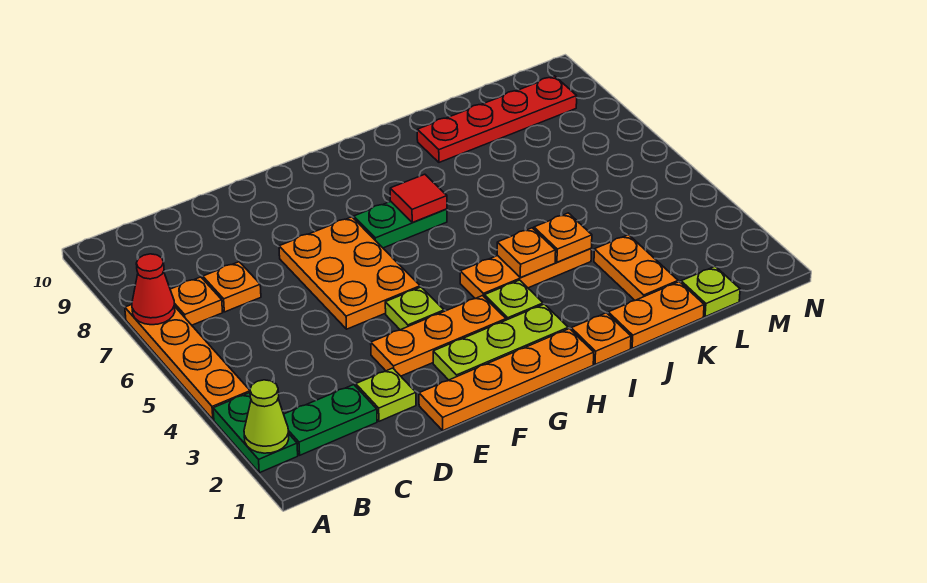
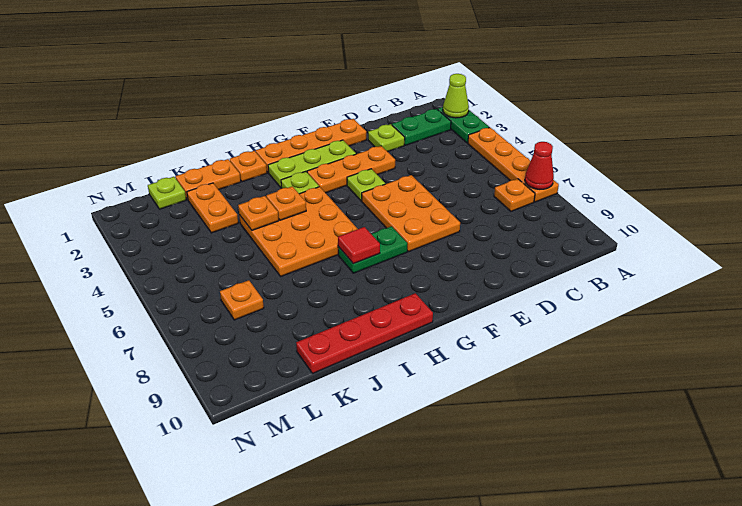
orange plate C7 level 1 -> orange plate L7 level 1
orange plate H4:J4 level 1 -> orange plate H4:J6 level 1
red plate J9:M9 level 1 -> red plate H10:K10 level 1

